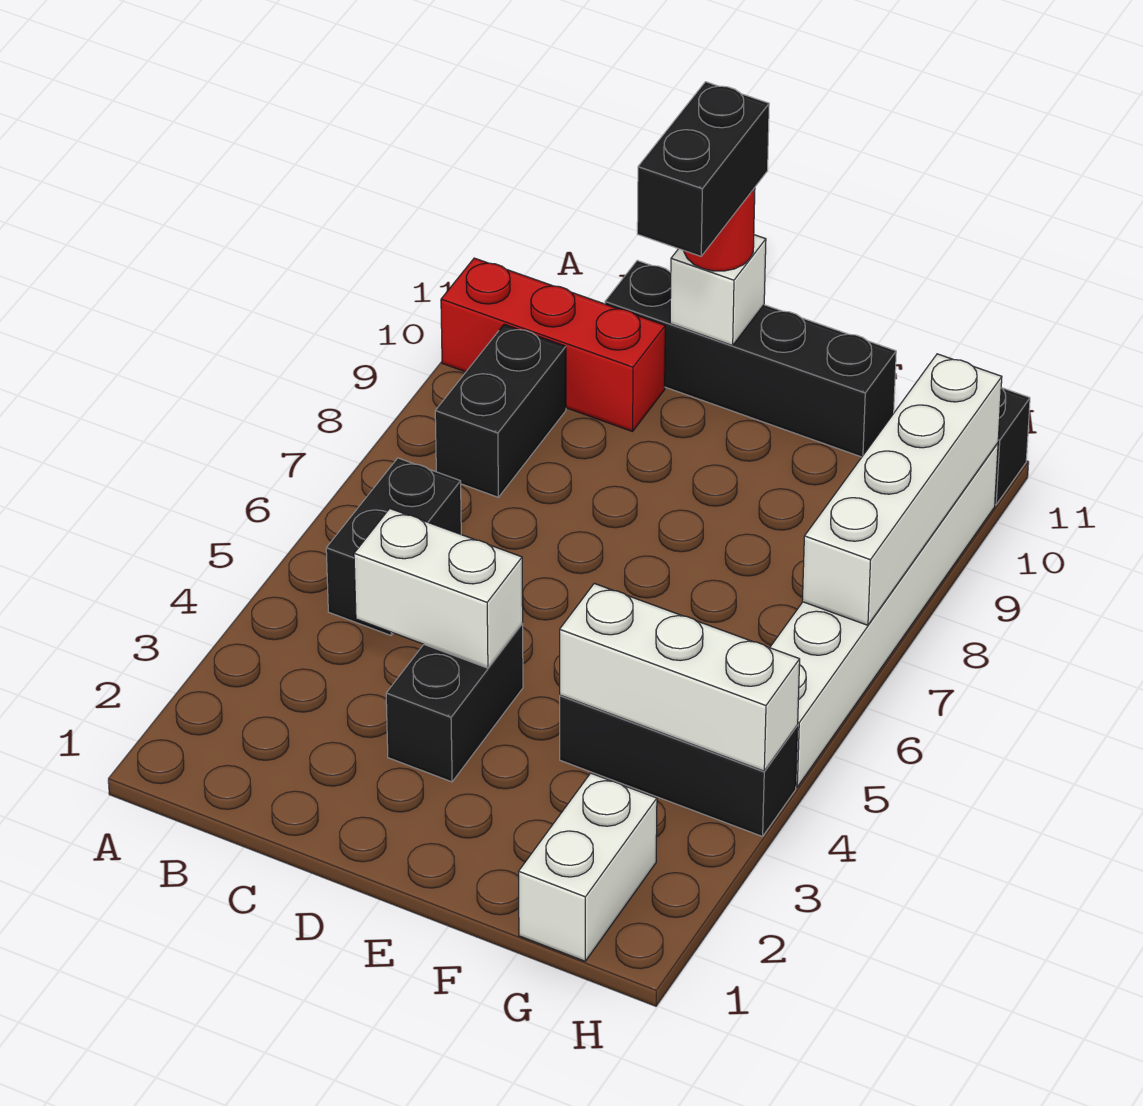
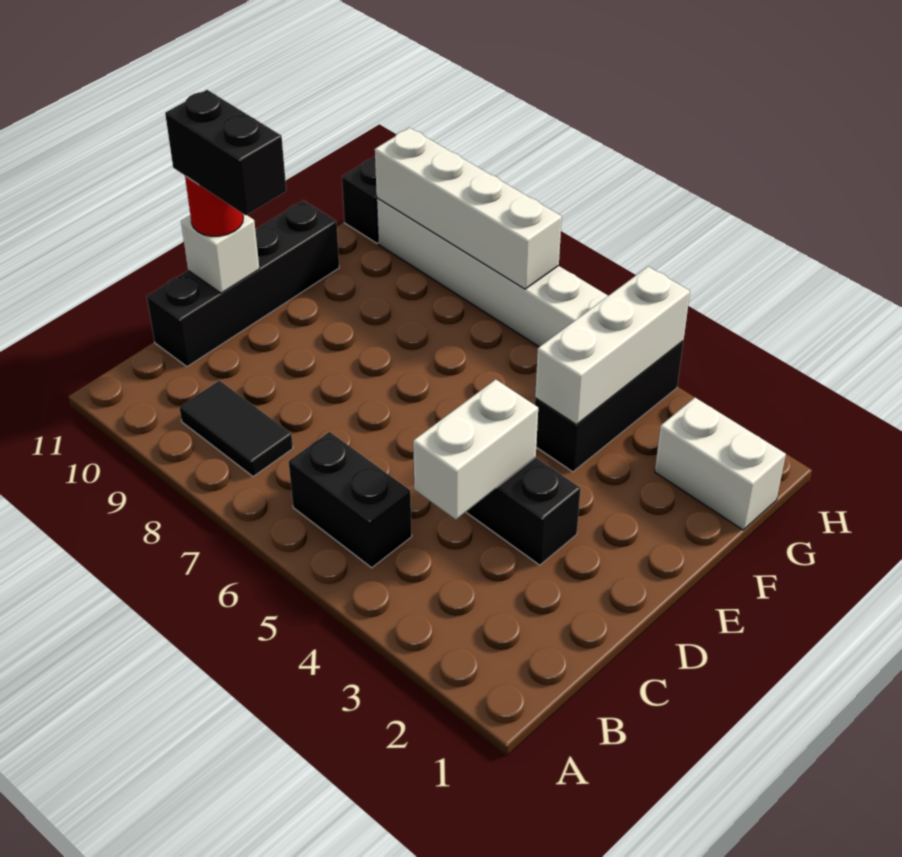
red brick A10:C10 level 1 -> none
black brick B8:B9 level 1 -> black tile B8:B9 level 1

